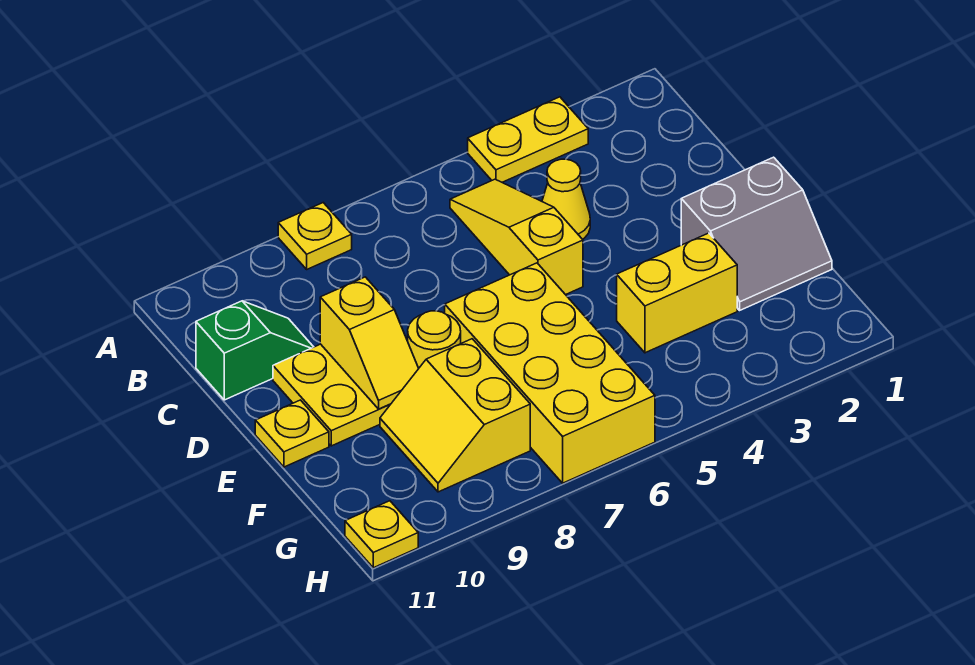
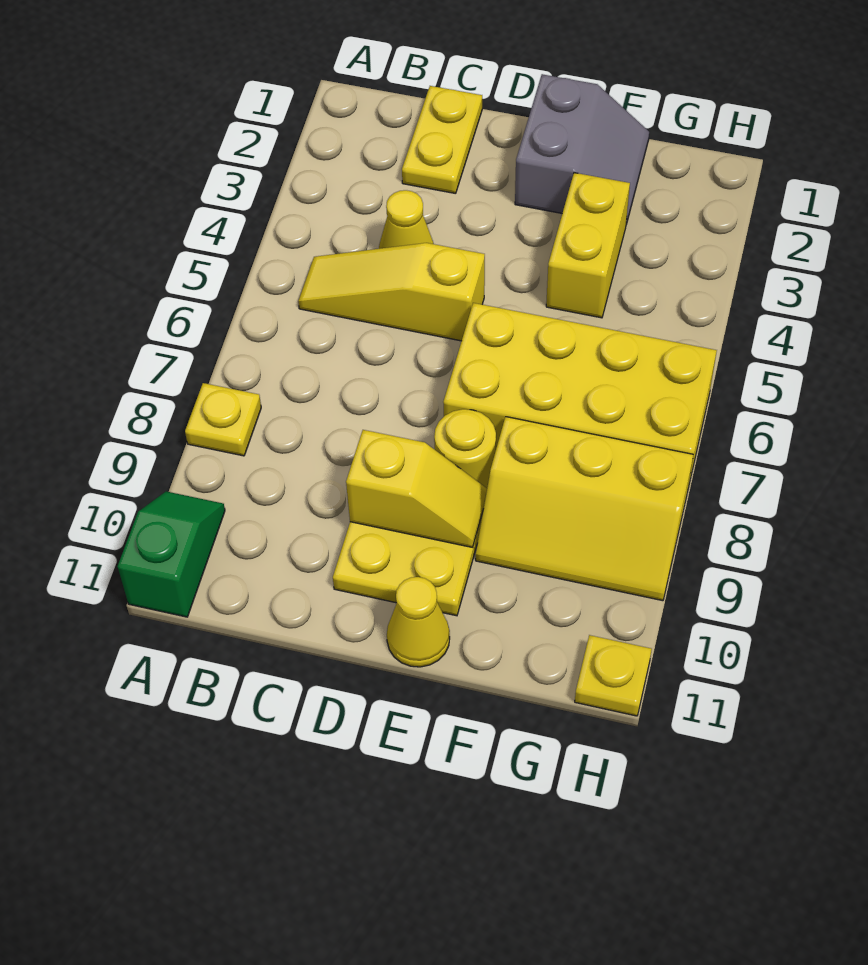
yellow plate A3:A4 level 1 -> yellow plate C1:C2 level 1
green slope C10:C11 level 1 top 11 -> green slope A10:A11 level 1 top 11
yellow plate E11 level 1 -> yellow cone E11 level 1
yellow slope F8:G9 level 1 top 8 -> yellow slope F8:H9 level 1 top 8

